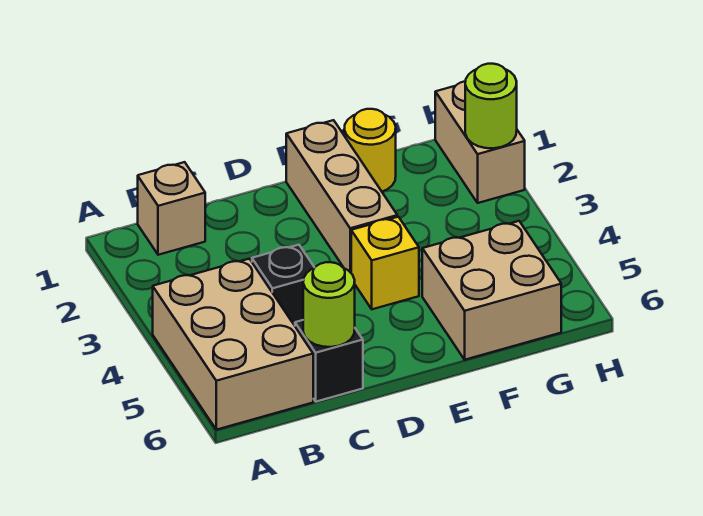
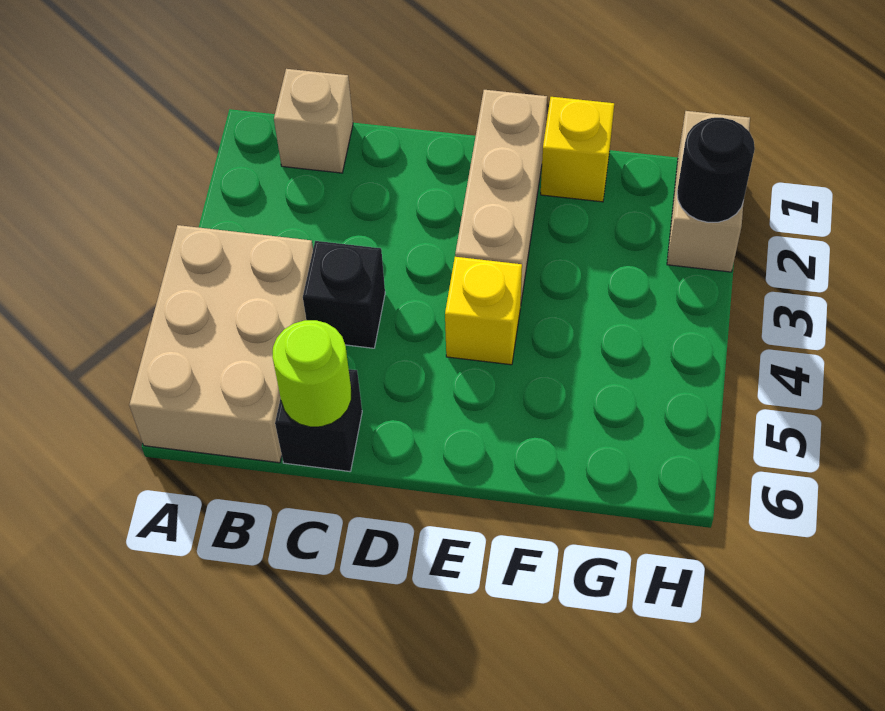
yellow round brick F1 level 1 -> yellow brick F1 level 1
tan brick F5:G6 level 1 -> none
lime round brick H2 level 2 -> black round brick H2 level 2

